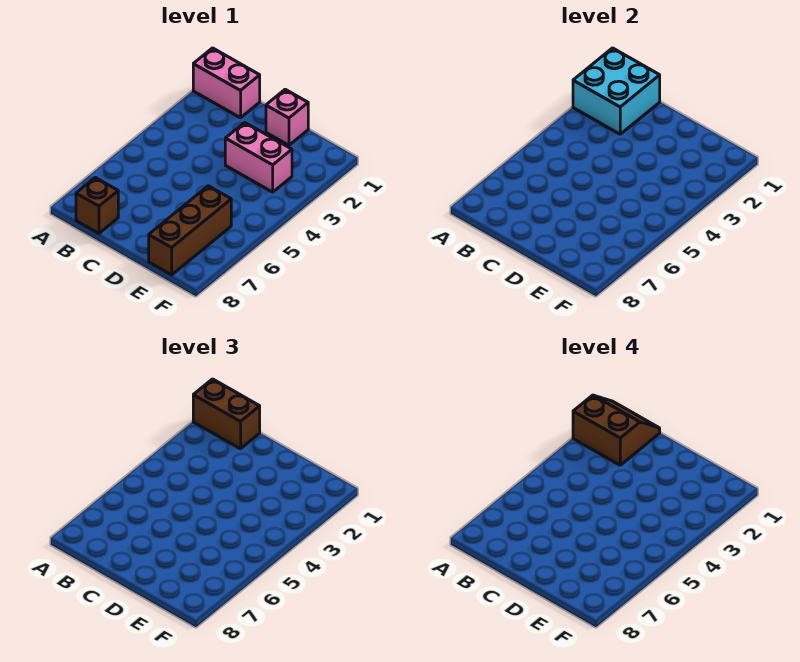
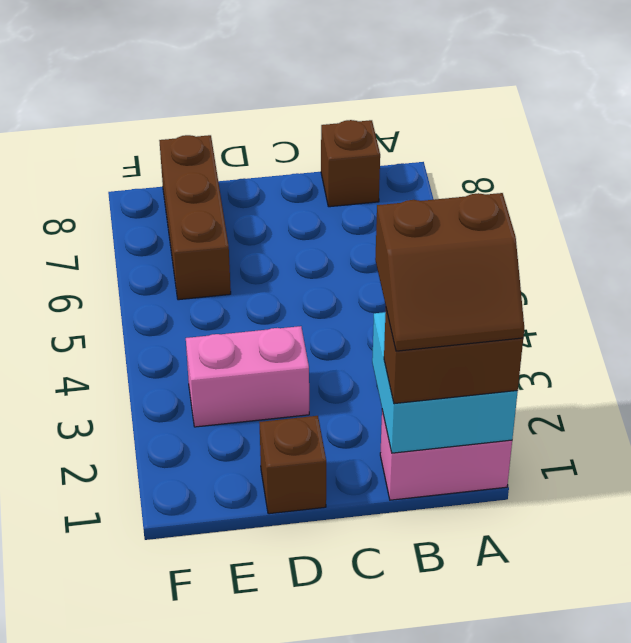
pink brick D1 level 1 -> brown brick D1 level 1

